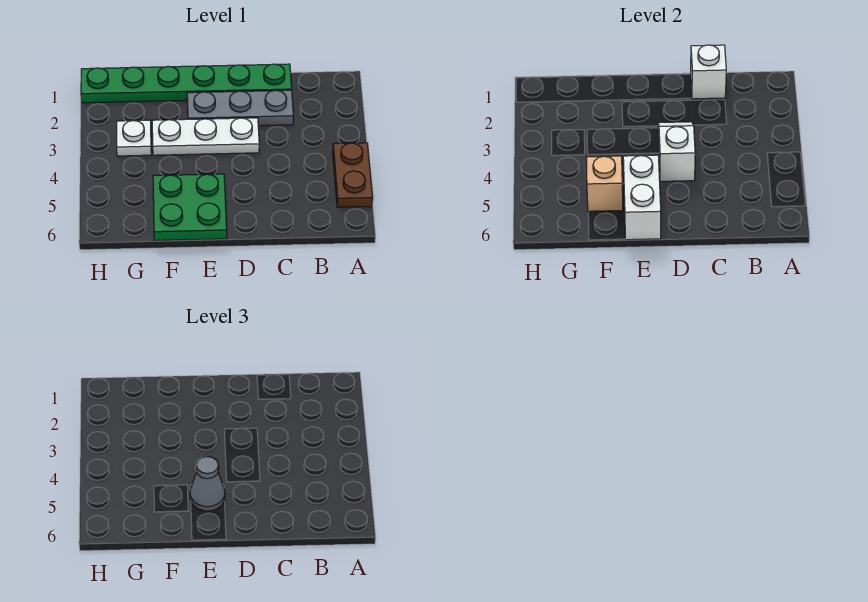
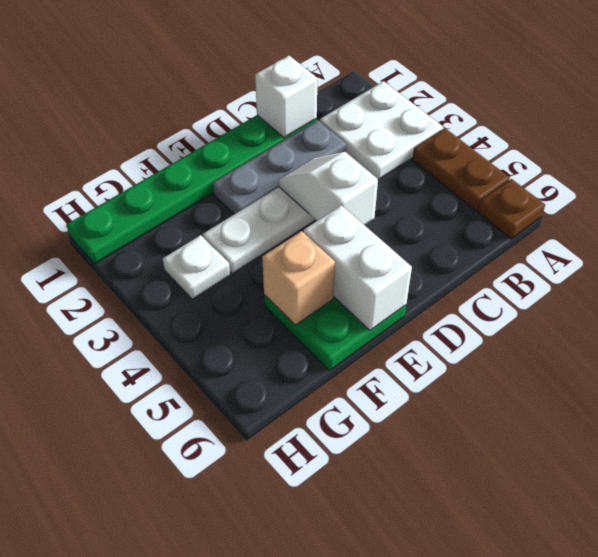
none -> white plate A2:B3 level 1
none -> brown plate A6 level 1
grey cone E5 level 3 -> none

